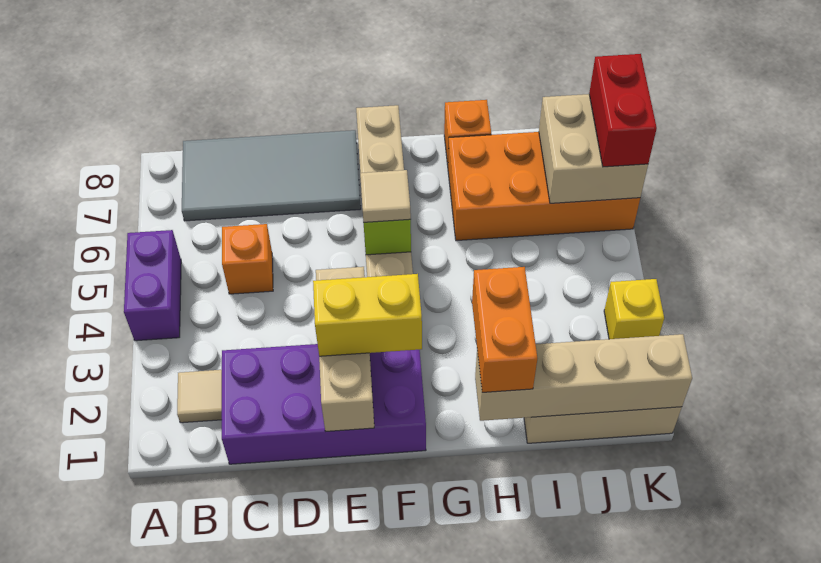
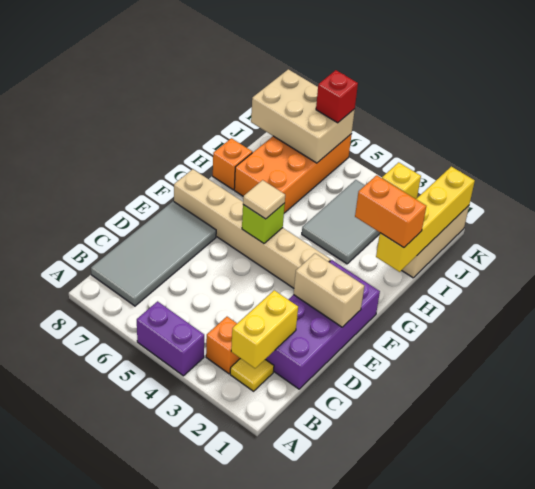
tan tile B2 level 1 -> yellow tile B2 level 1
orange brick C5 level 1 -> orange brick B3 level 1
tan brick E1:E3 level 2 -> tan brick E1:E2 level 2
yellow brick E2:F2 level 3 -> yellow brick B2:C2 level 2
tan brick H1:K1 level 2 -> yellow brick H1:K1 level 2
none -> grey tile H3:J4 level 1
tan brick J6:K7 level 2 -> tan brick J6:K8 level 2
red brick K6:K7 level 3 -> red brick K6 level 3

